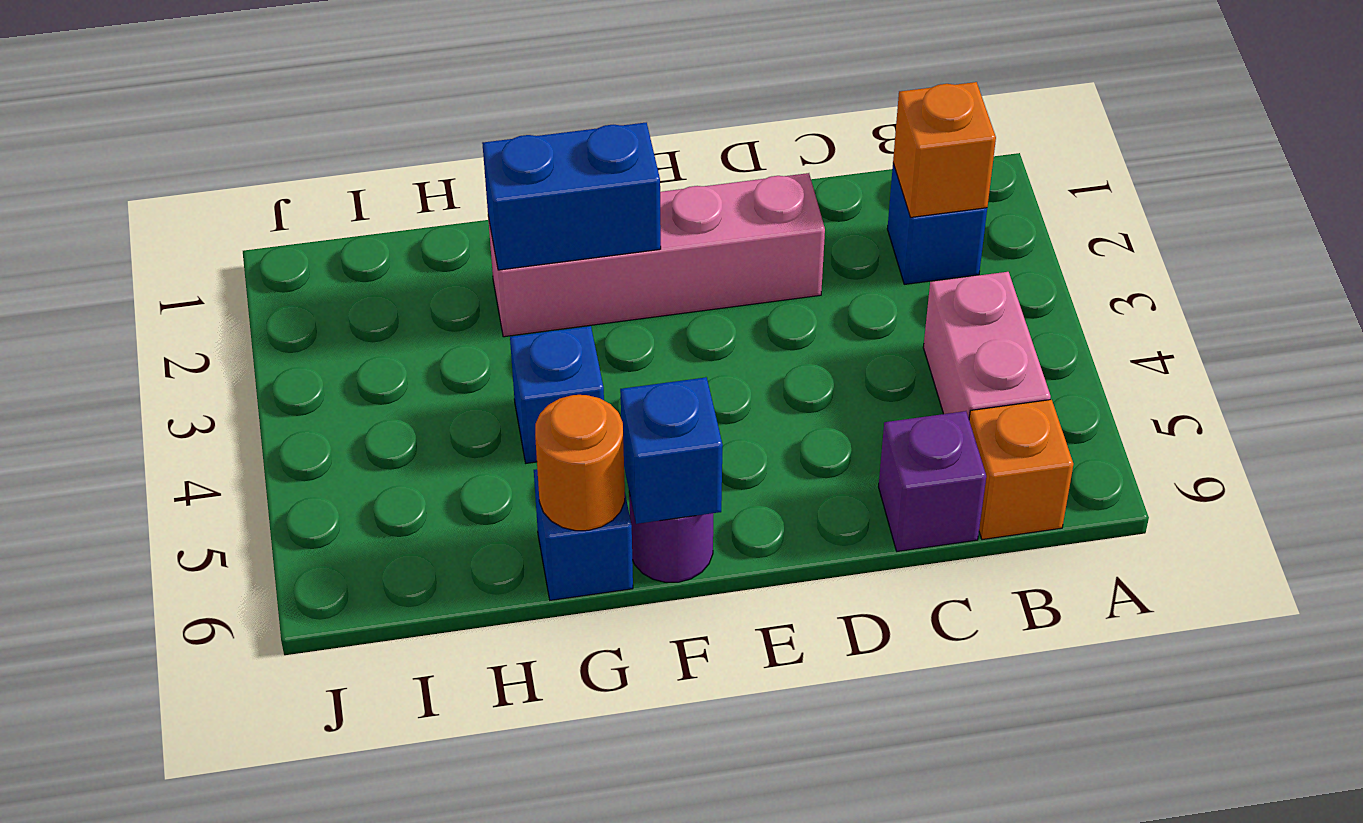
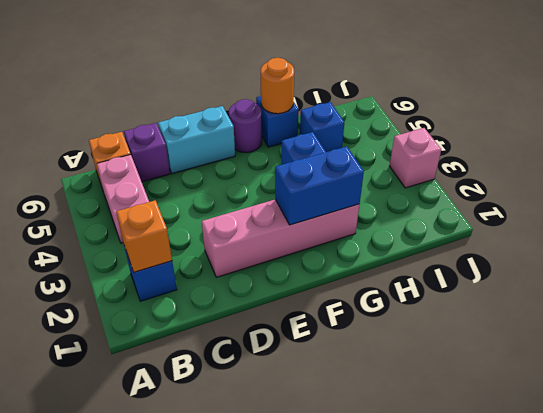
none -> cyan brick D6:E6 level 1
blue brick F6 level 2 -> blue brick H5 level 1
none -> pink brick J3 level 1

